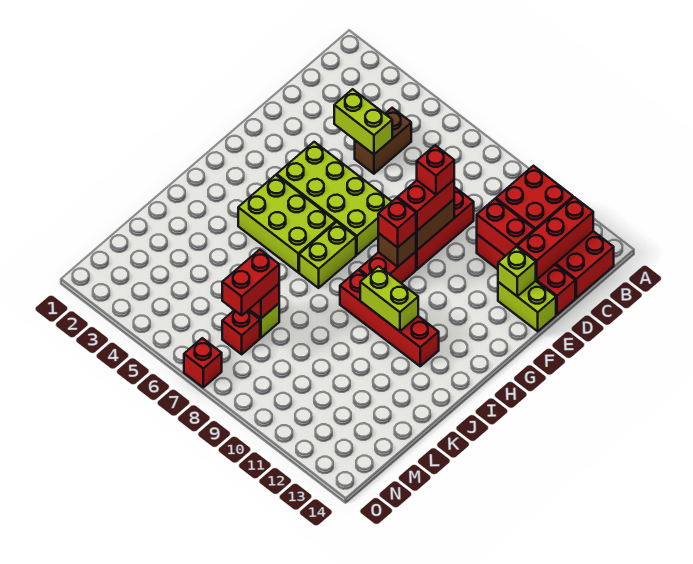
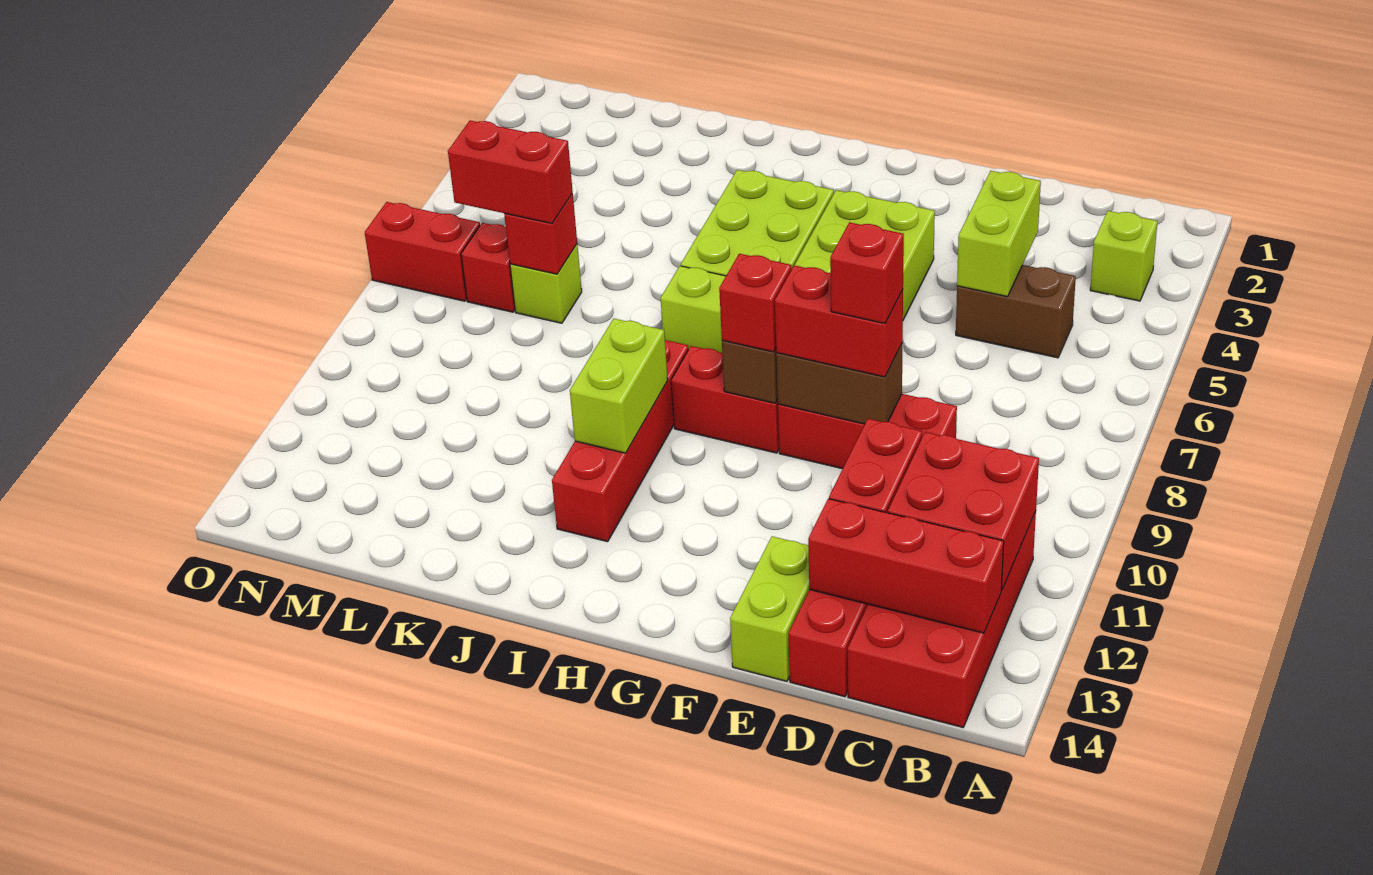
lime brick E13 level 2 -> lime brick B3 level 1
red brick O7 level 1 -> red brick N7:O7 level 1

